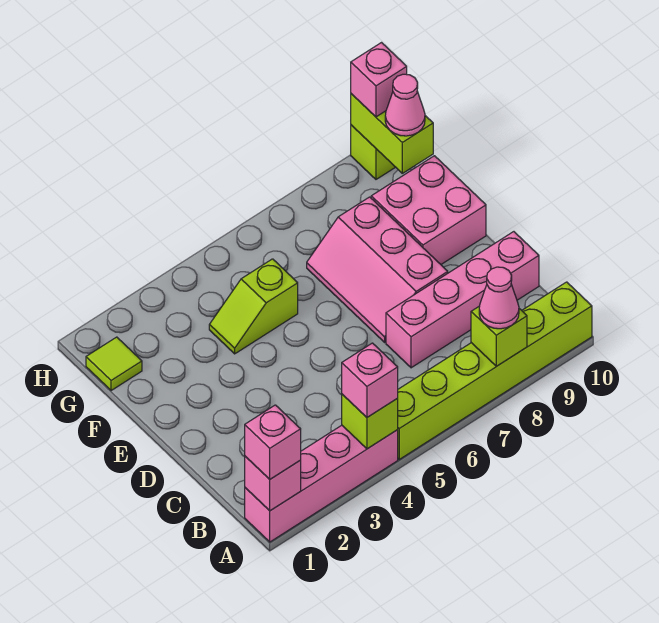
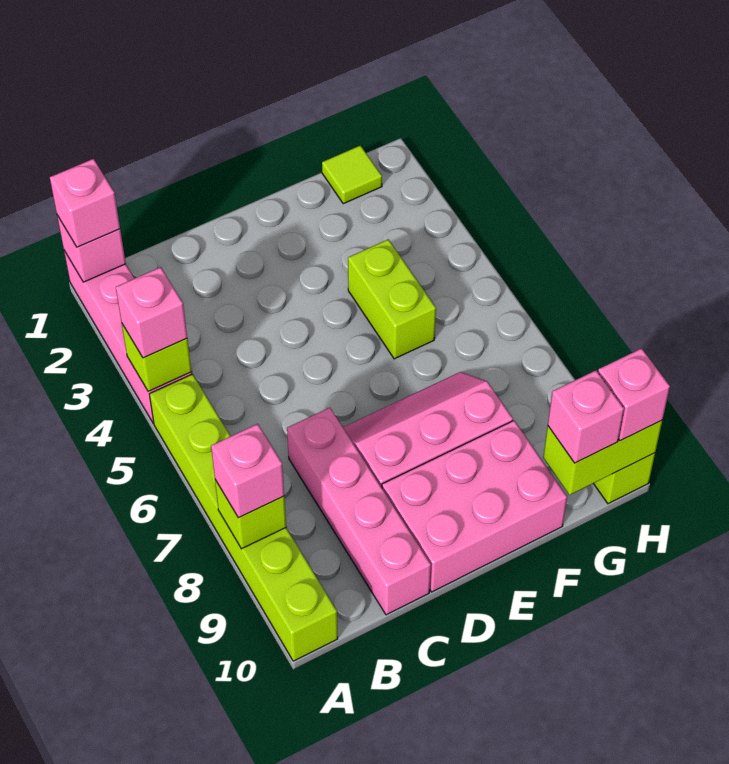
pink cone A8 level 3 -> pink brick A8 level 3
pink brick E9:F10 level 1 -> pink brick D9:F10 level 1
lime slope F4:F5 level 1 top 5 -> lime brick F4:F5 level 1
pink cone G10 level 3 -> pink brick G10 level 3

